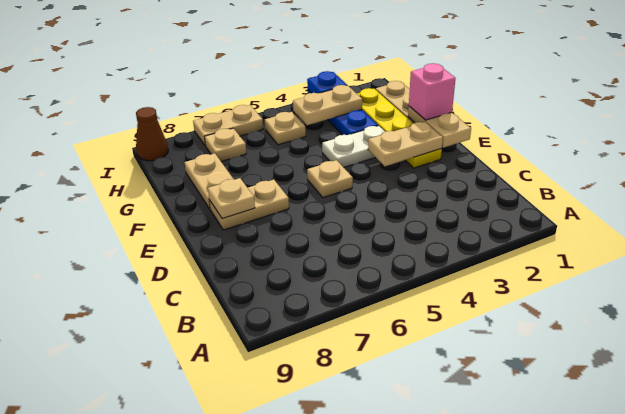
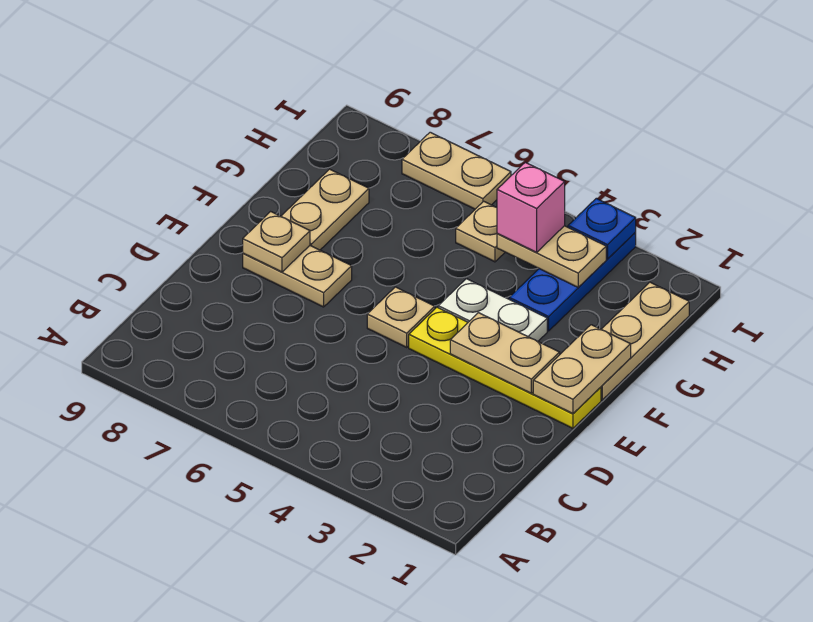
yellow plate E2:H2 level 1 -> yellow plate E1:E4 level 1
pink brick F1 level 3 -> pink brick H4 level 3
tan plate H7 level 1 -> none
brown cone I9 level 1 -> none

